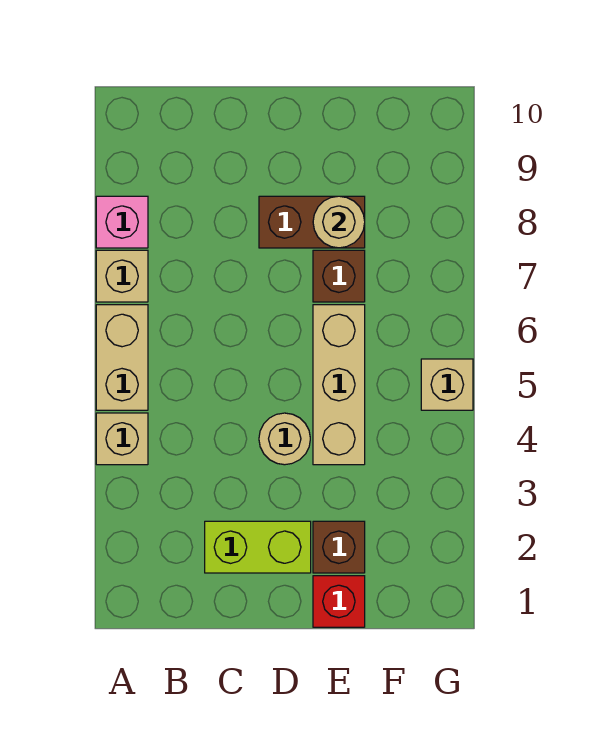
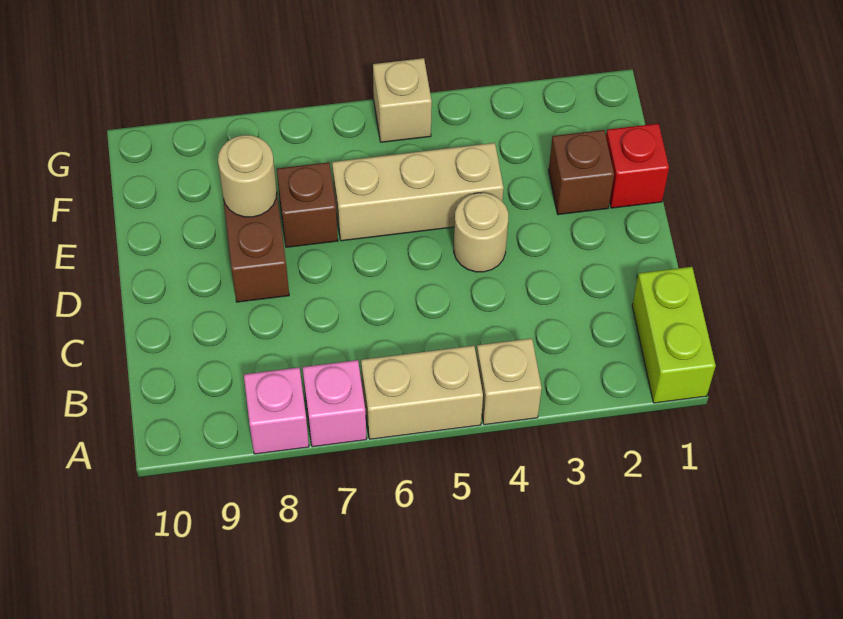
tan brick A7 level 1 -> pink brick A7 level 1
lime brick C2:D2 level 1 -> lime brick A1:B1 level 1

